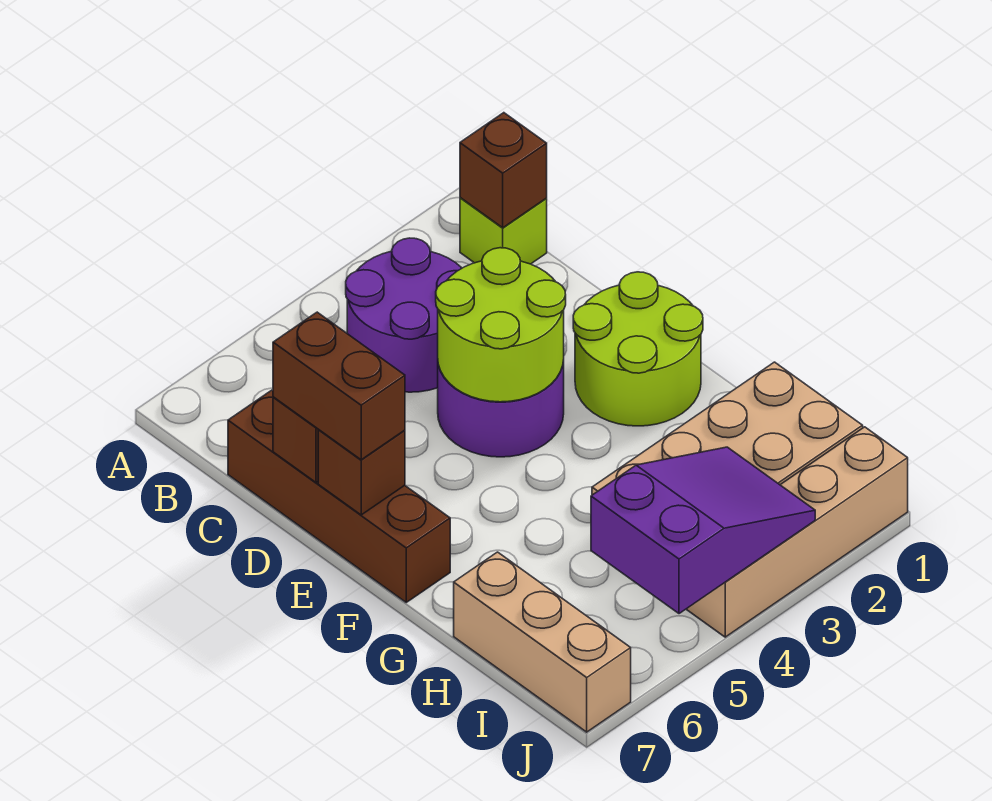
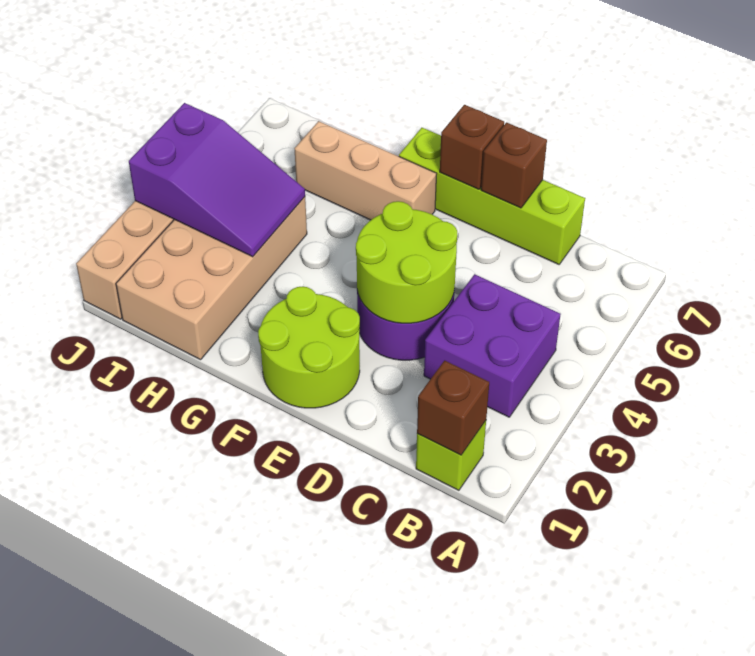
purple round brick B3:C4 level 1 -> purple brick B3:C4 level 1
brown brick C7:F7 level 1 -> lime brick C7:F7 level 1
brown brick D7:E7 level 3 -> none
tan brick H7:J7 level 1 -> tan brick F6:H6 level 1
purple slope I3:J5 level 2 top 5 -> purple slope H3:J4 level 2 top J

